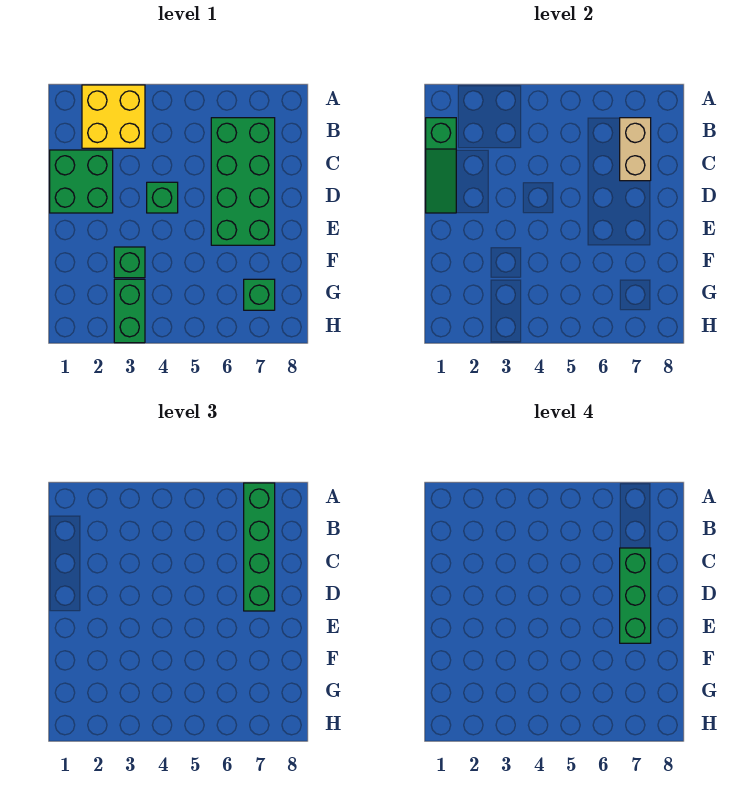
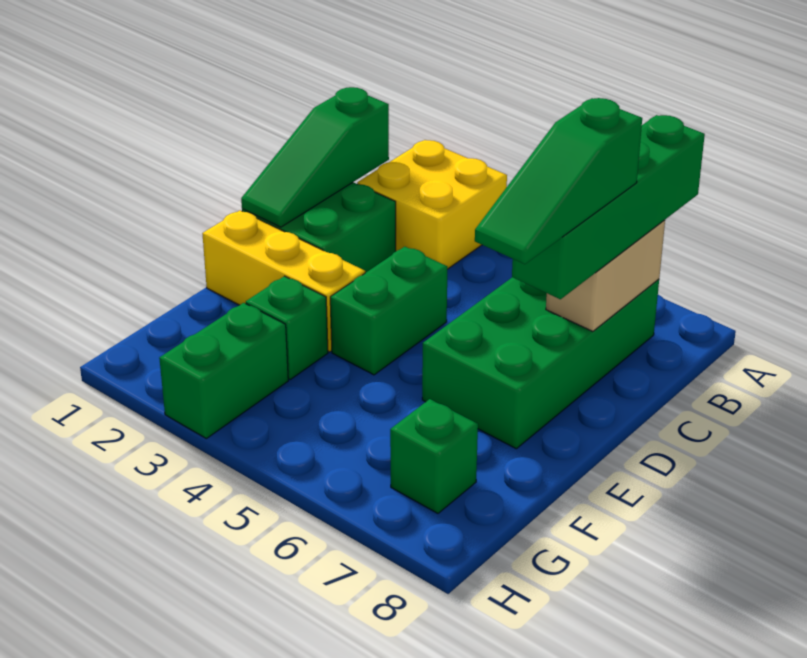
green brick C7:E7 level 4 -> green slope C7:E7 level 4 top C
green brick D4 level 1 -> green brick D4:E4 level 1
none -> yellow brick E1:E3 level 1

